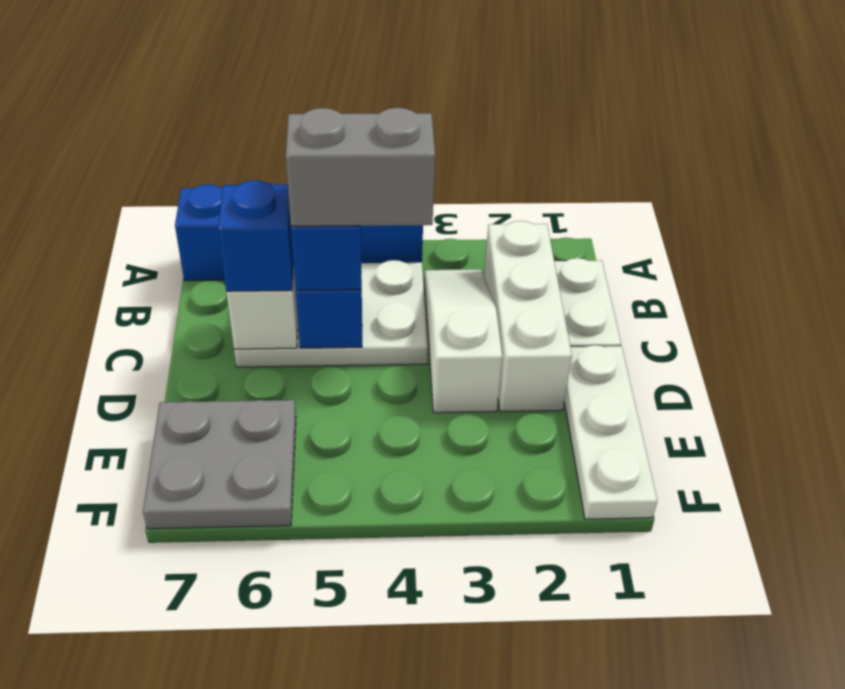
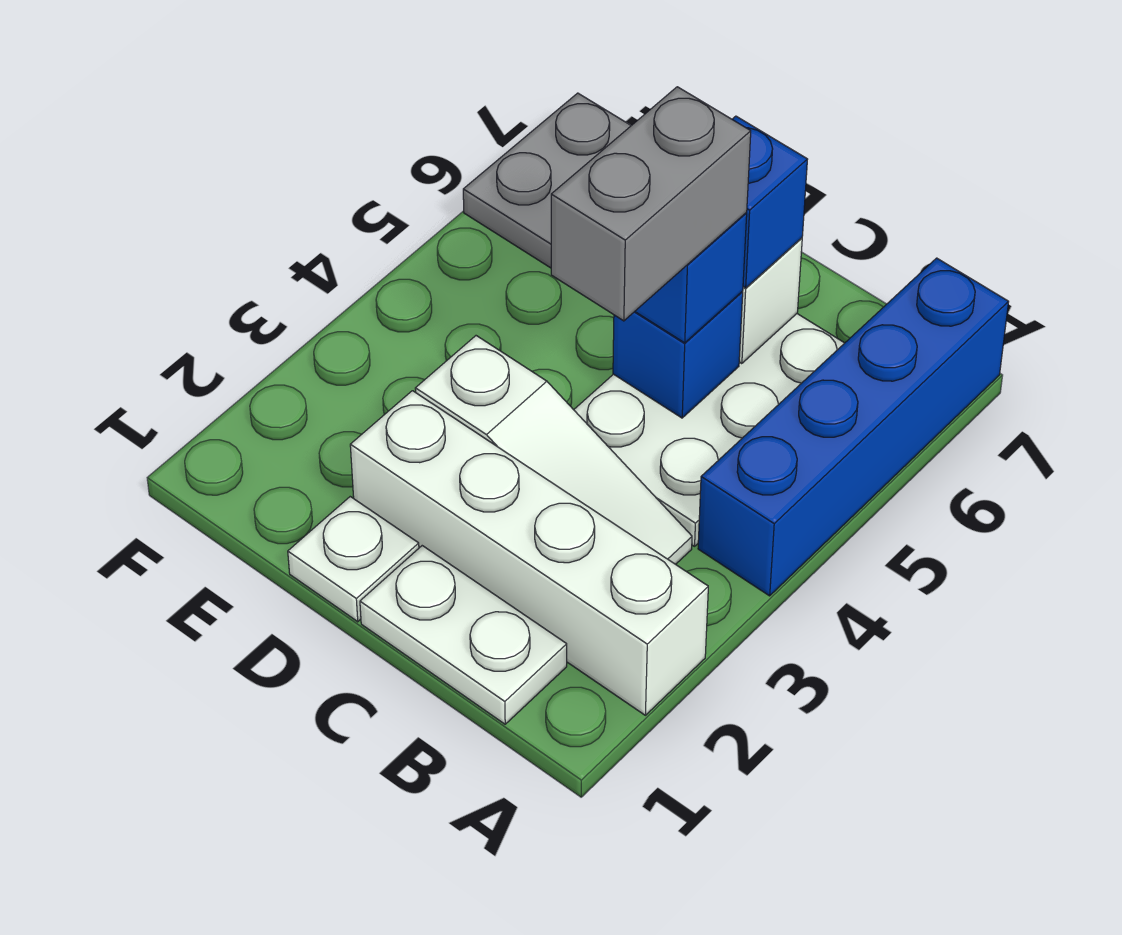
white brick B2:D2 level 1 -> white brick A2:D2 level 1
white plate D1:F1 level 1 -> white plate D1 level 1

